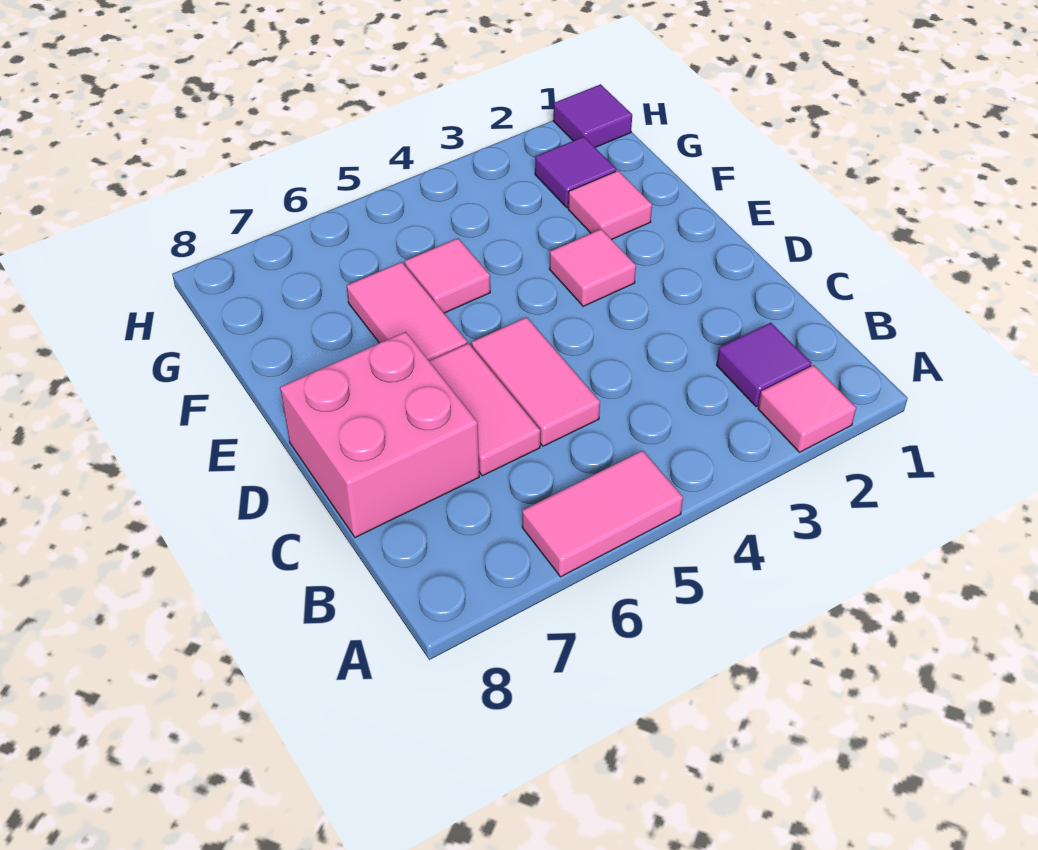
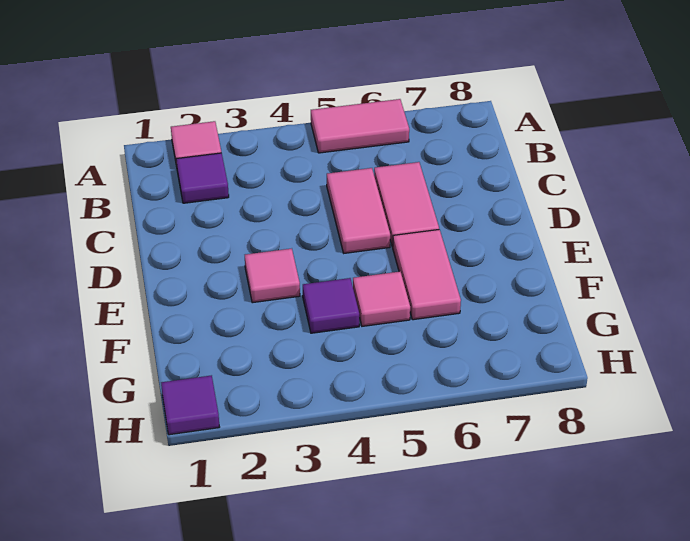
pink brick C7:D8 level 1 -> none
pink tile F2 level 1 -> none
purple tile G2 level 1 -> purple tile F4 level 1

